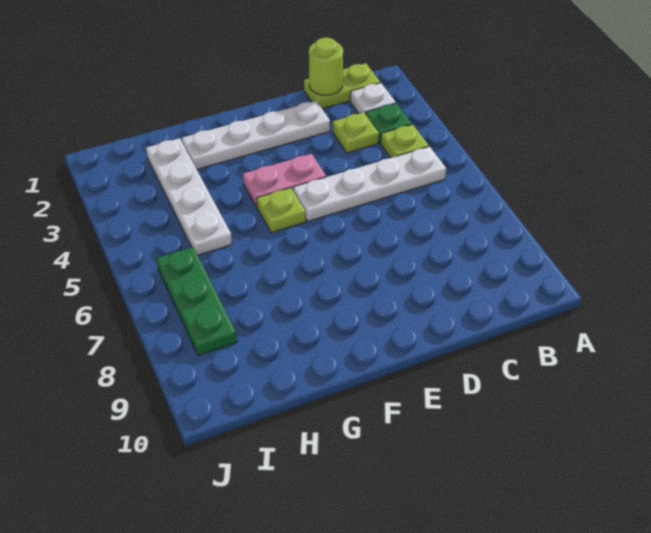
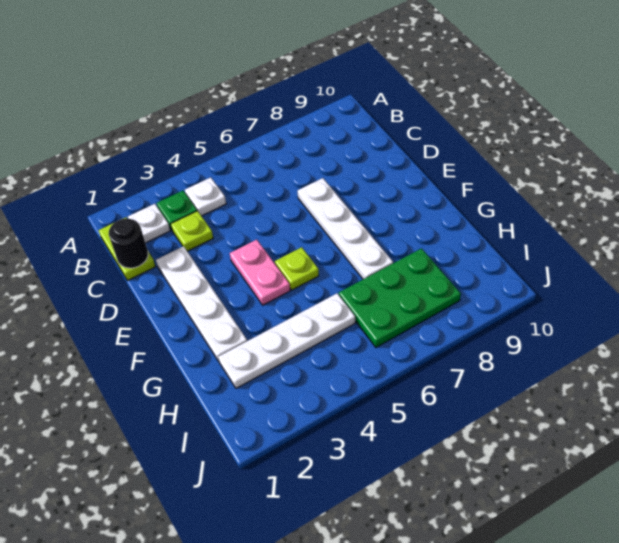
lime plate B4 level 1 -> white plate B4 level 1
white plate B5:E5 level 1 -> white plate D7:G7 level 1
lime round brick C1 level 2 -> black round brick C1 level 2
green plate I6:I8 level 1 -> green plate H6:I8 level 1

